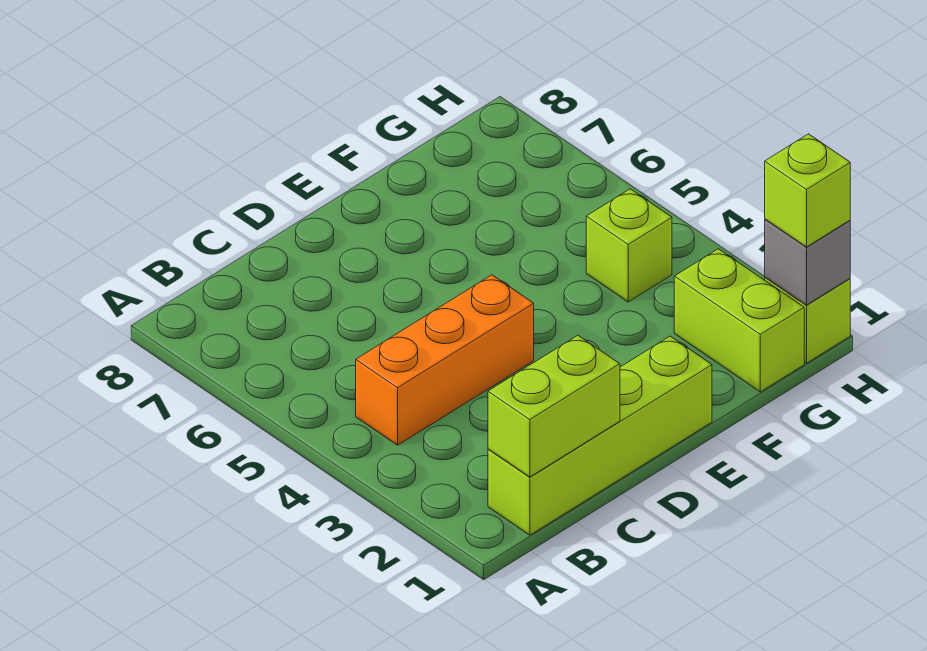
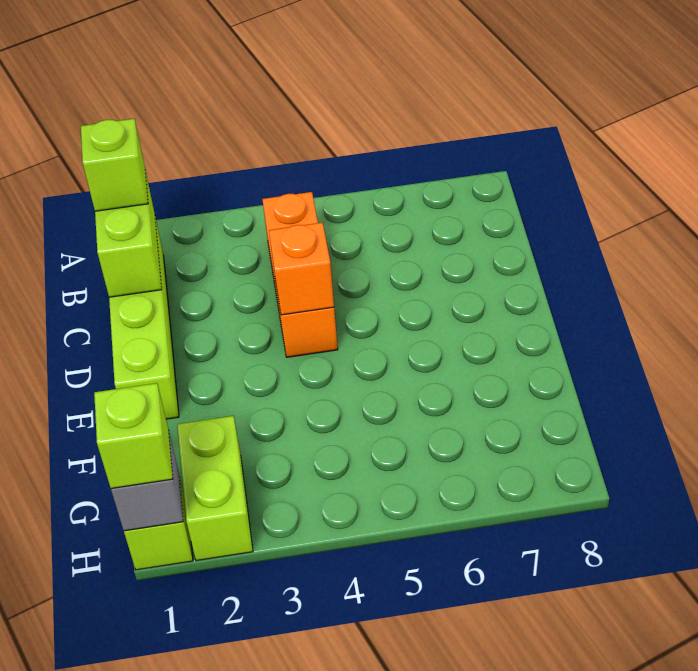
none -> orange brick D4 level 2
lime brick G1:G2 level 1 -> lime brick G2:H2 level 1
lime brick G4 level 1 -> lime brick B1 level 3

